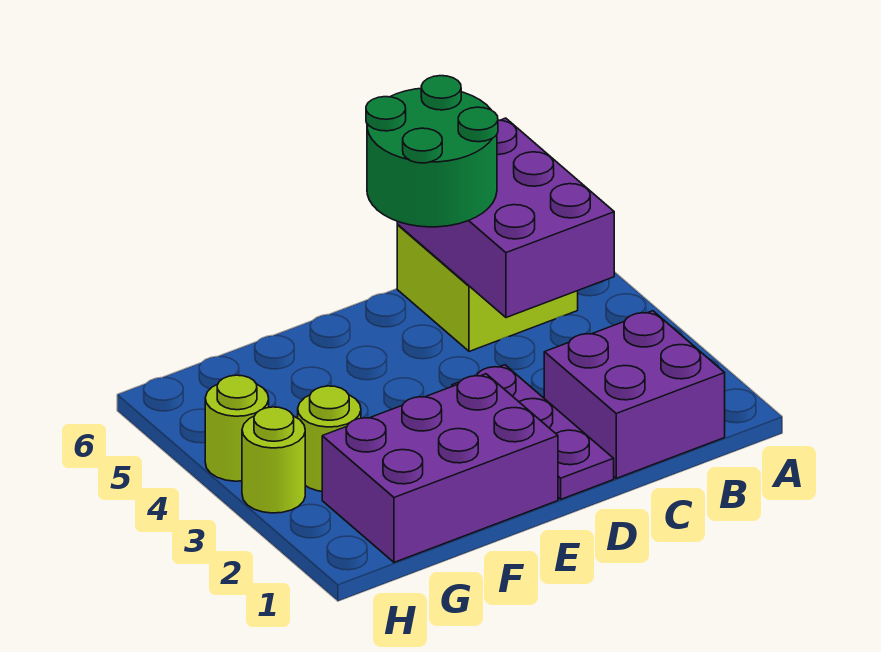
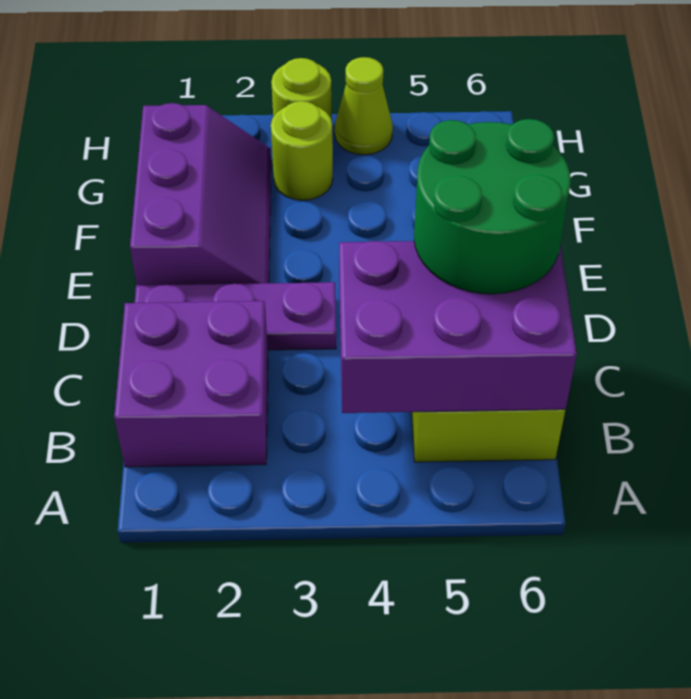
purple brick E1:G2 level 1 -> purple slope E1:G2 level 1 top 1
lime round brick H4 level 1 -> lime cone H4 level 1

